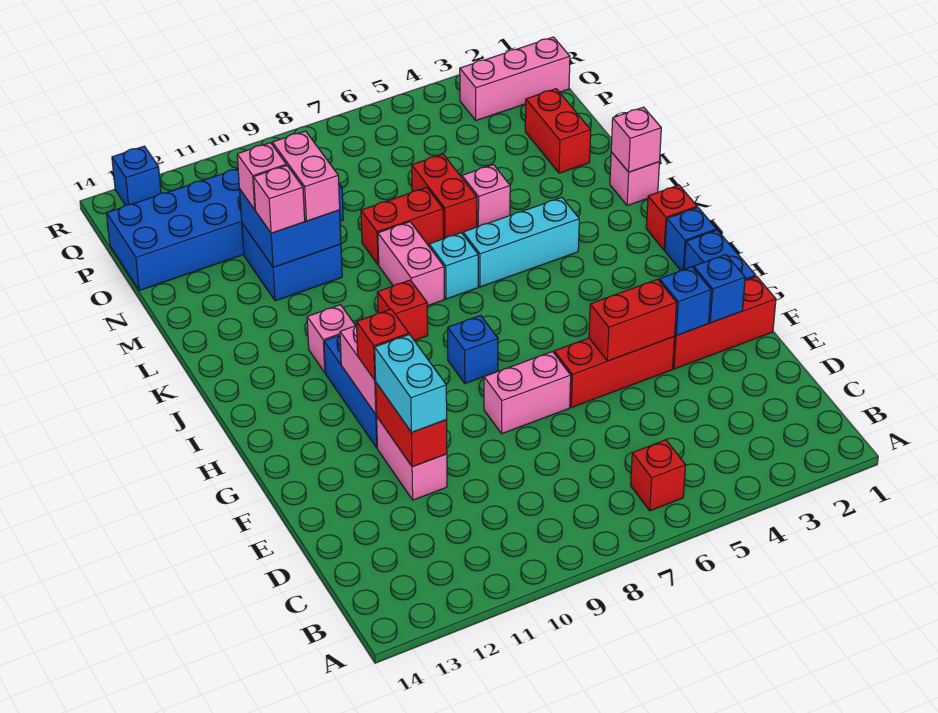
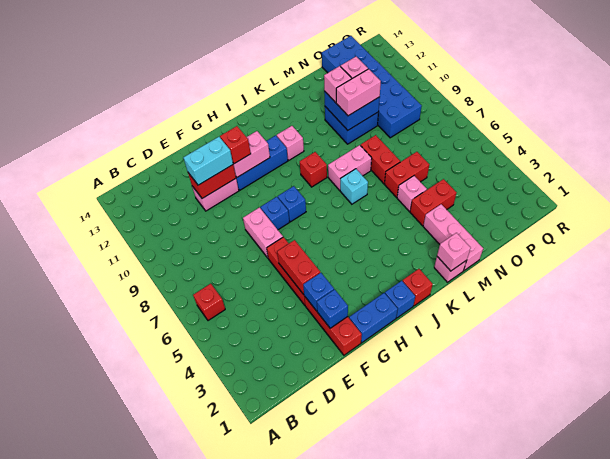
cyan brick K4:K6 level 1 -> none
red brick N2:O2 level 1 -> red brick M4:N4 level 1
pink brick Q1:Q3 level 1 -> pink brick M1:M3 level 1
blue brick R13 level 1 -> blue brick G8 level 1

